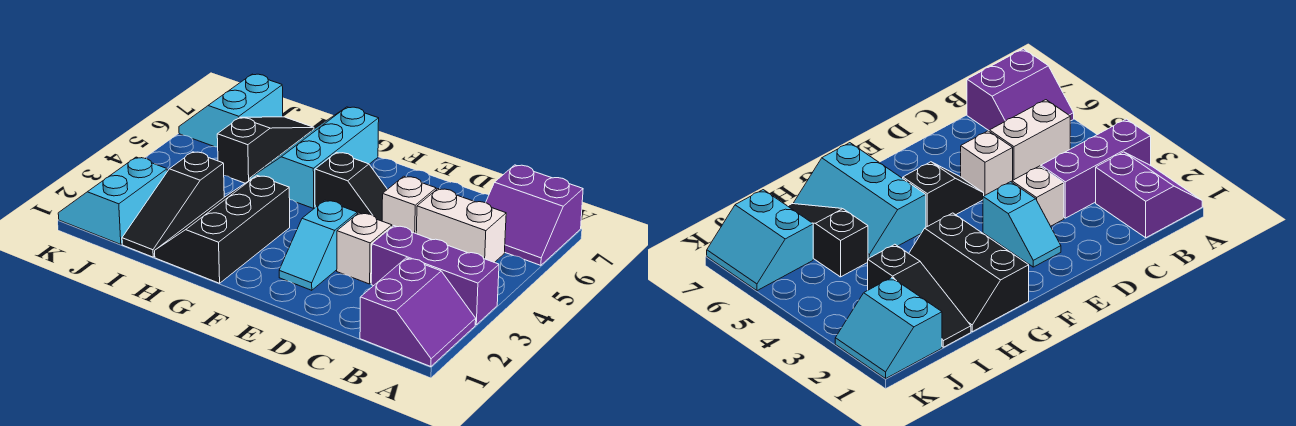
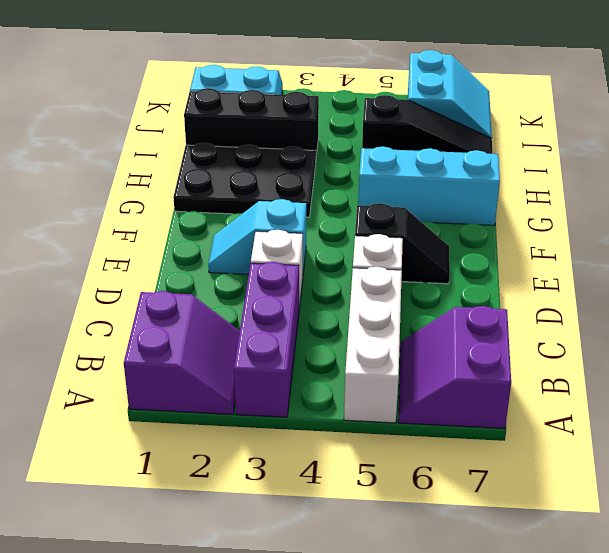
purple slope A1:B2 level 1 top B -> purple slope A1:B2 level 1 top 1
white brick B5:C5 level 1 -> white brick A5:C5 level 1
black slope E5:F5 level 1 top F -> black slope E5:E6 level 1 top 5
black slope G1:H3 level 1 top G -> black plate G1:H3 level 1
black slope I1:I3 level 1 top 3 -> black brick I1:I3 level 1
cyan slope J6:K7 level 1 top J -> cyan slope J6:K7 level 1 top 6

